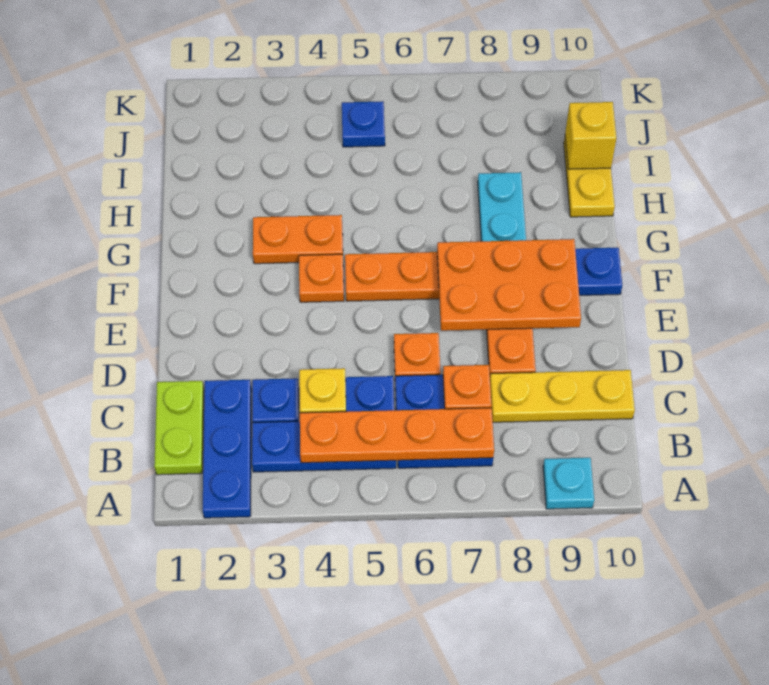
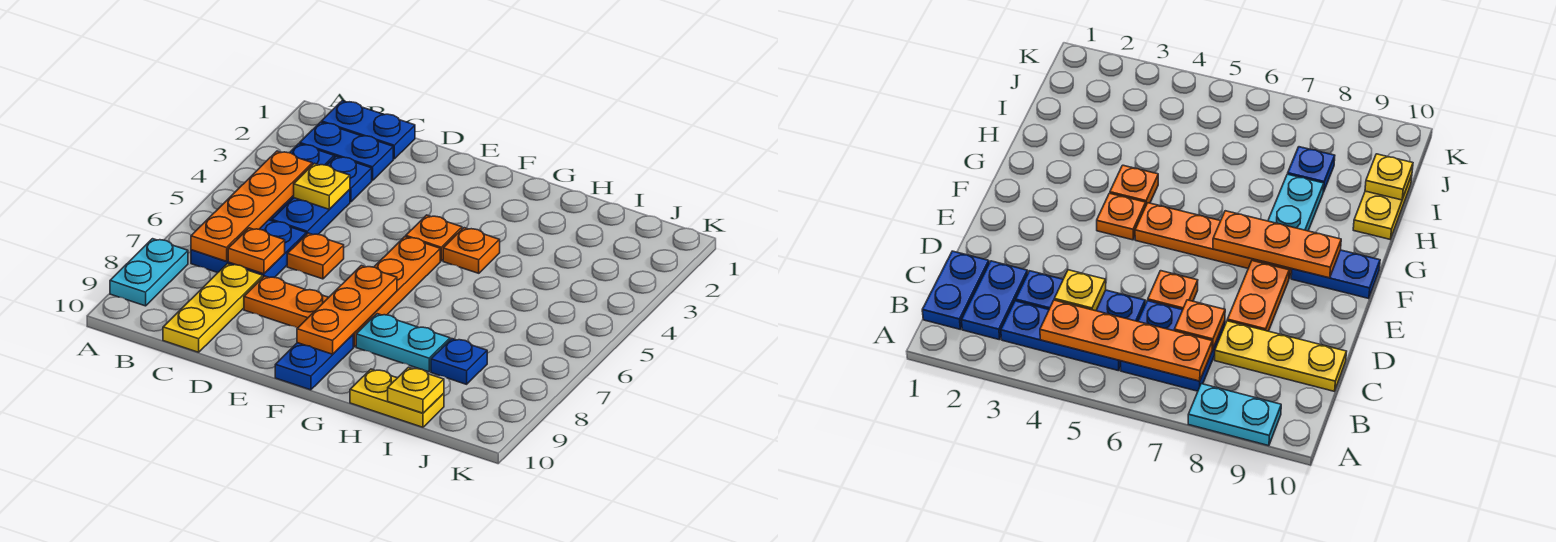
blue plate A2:C2 level 1 -> blue plate B2:C2 level 1
cyan plate A9 level 1 -> cyan plate A8:A9 level 1
lime plate B1:C1 level 1 -> blue plate B1:C1 level 1
orange plate E7:F9 level 2 -> orange plate F7:F9 level 2
orange plate G3:G4 level 1 -> orange plate G4 level 1
yellow brick I10 level 2 -> yellow plate I10 level 2
blue plate J5 level 1 -> blue plate I8 level 1

